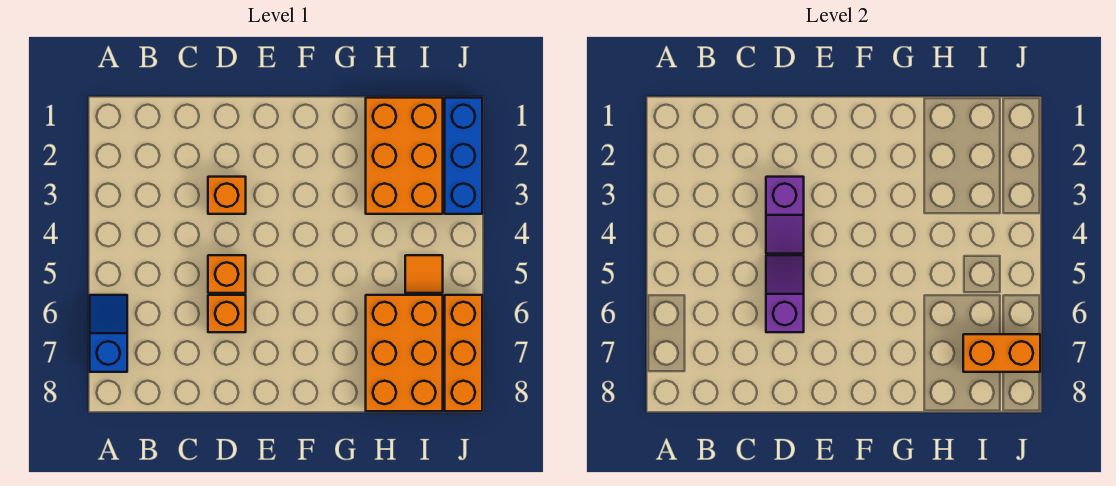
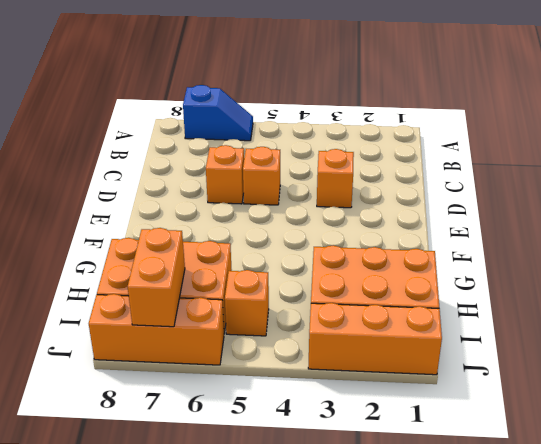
purple slope D3:D4 level 2 top 3 -> none
purple slope D5:D6 level 2 top 6 -> none
orange tile I5 level 1 -> orange brick I5 level 1
blue brick J1:J3 level 1 -> orange brick J1:J3 level 1

